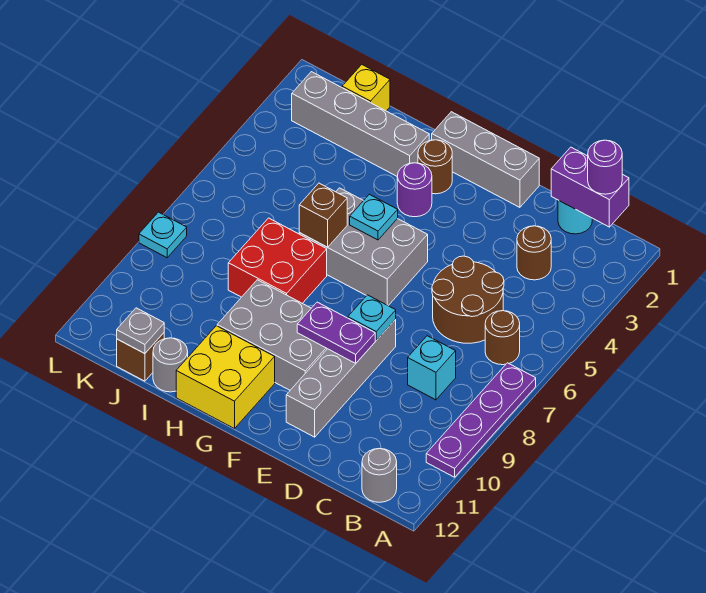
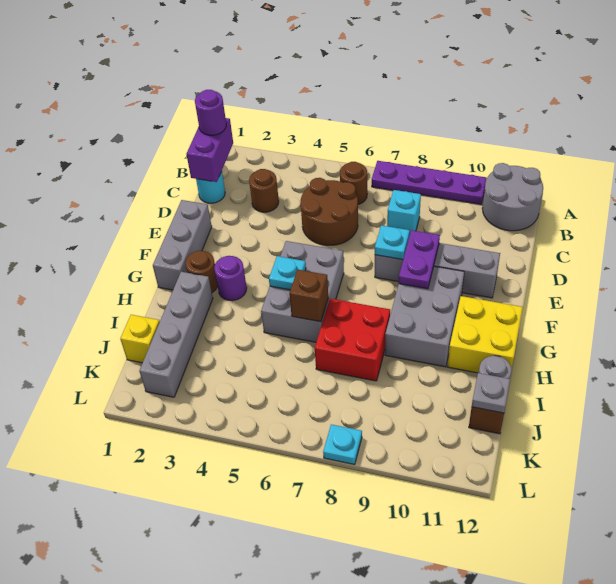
grey round brick B12 level 1 -> grey round brick A11:B12 level 1

